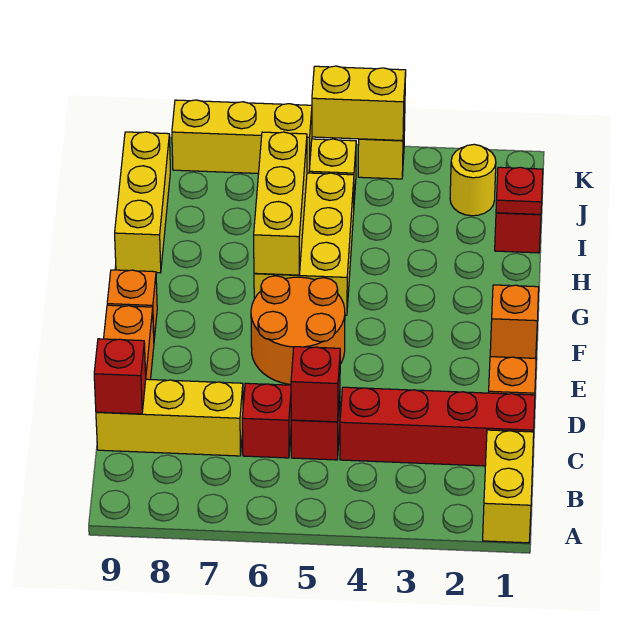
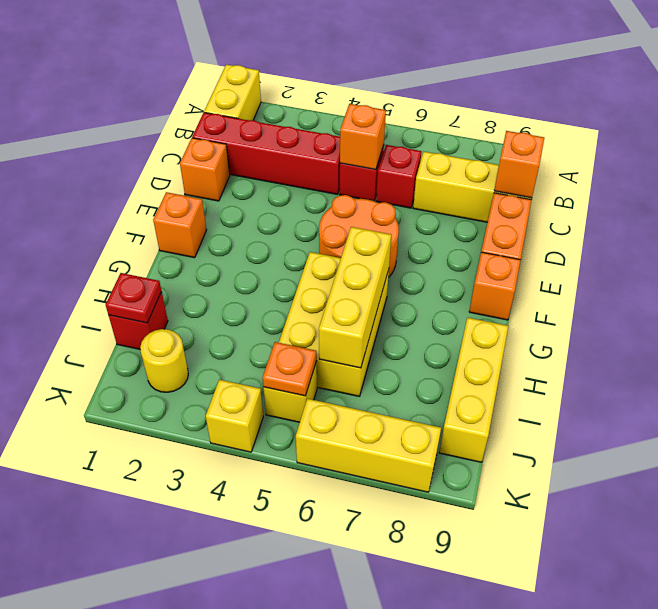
red brick C5 level 2 -> orange brick C5 level 2
red brick C9 level 2 -> orange brick C9 level 2
none -> orange plate J5 level 2
yellow brick K4:K5 level 2 -> none

